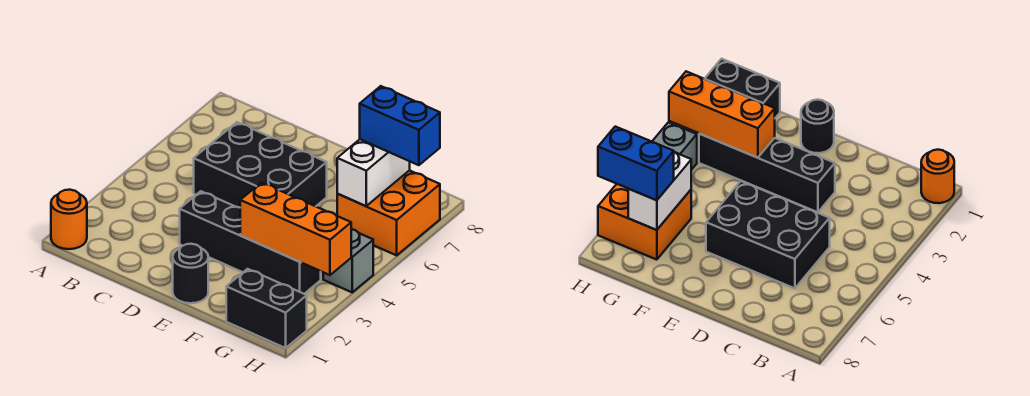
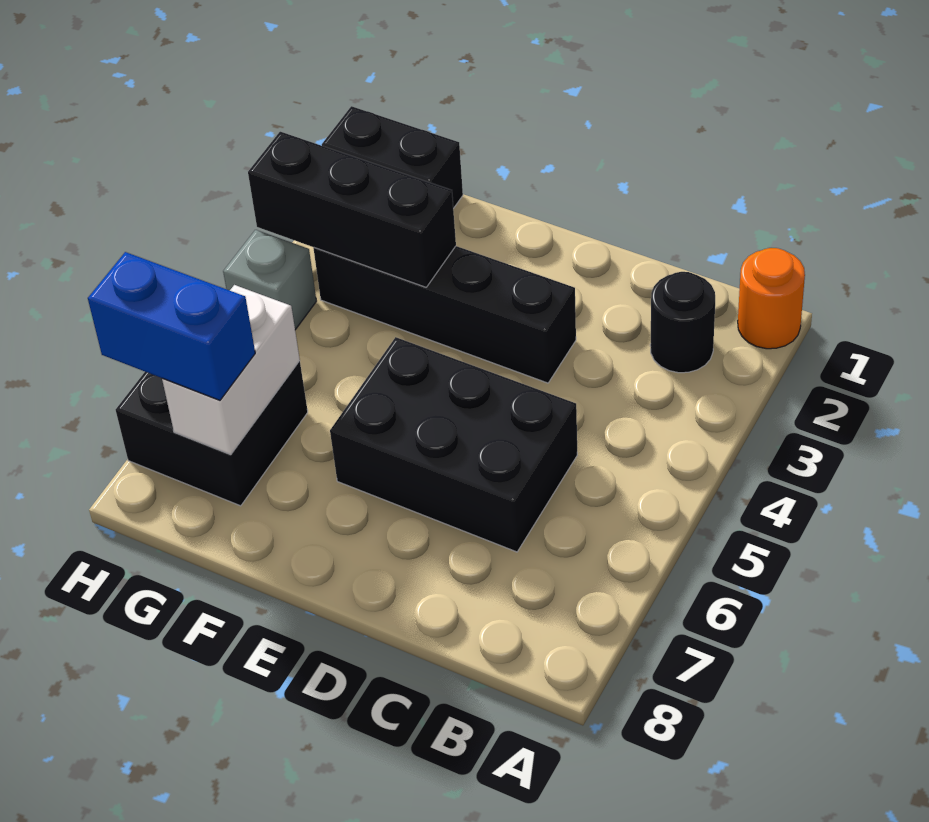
black round brick E1 level 1 -> black round brick B2 level 1
orange brick F3:H3 level 2 -> black brick F3:H3 level 2
orange brick G6:H7 level 1 -> black brick G6:H7 level 1

